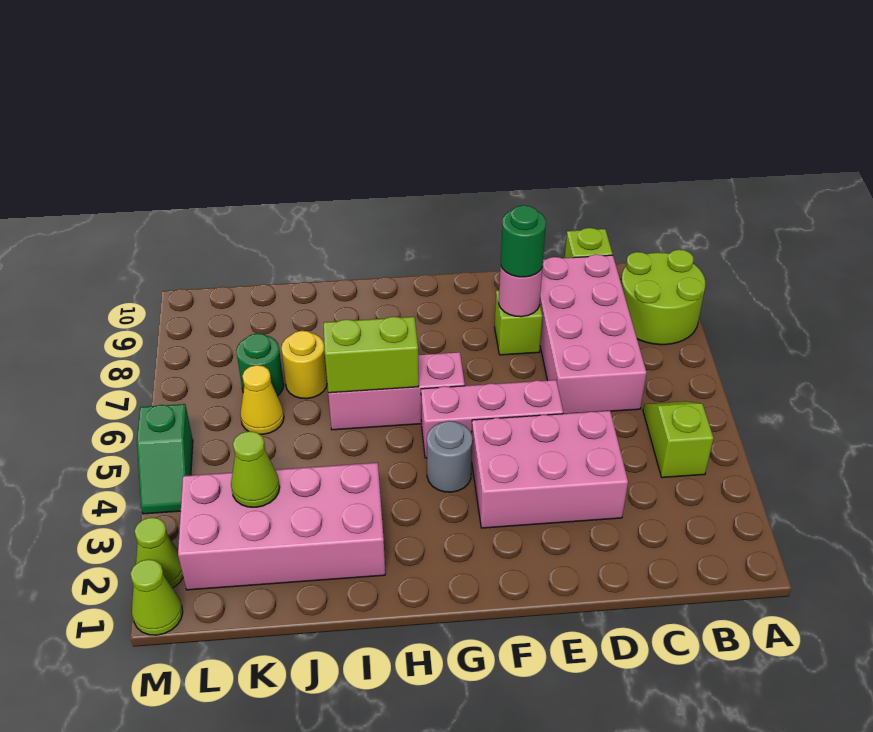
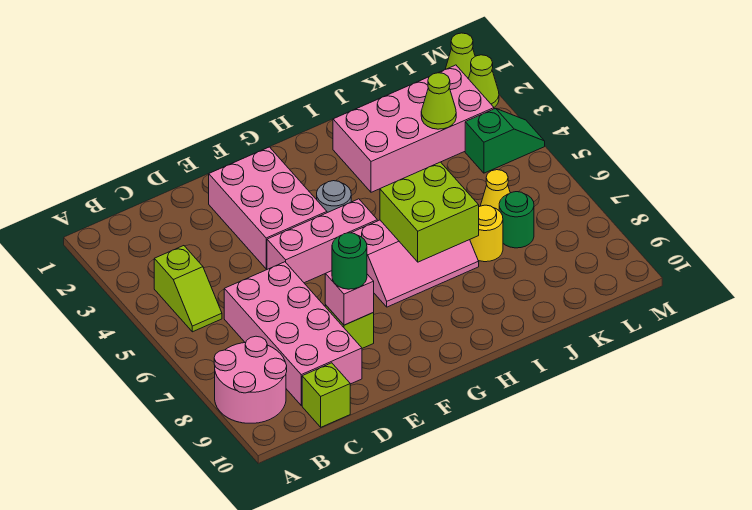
lime round brick A8:B9 level 1 -> pink round brick A8:B9 level 1
pink brick D3:F4 level 1 -> pink brick E2:F4 level 1
pink round brick E8 level 2 -> pink brick E8 level 2
lime brick H6:I6 level 2 -> lime brick H6:I7 level 2
green slope M4:M5 level 1 top 5 -> green slope L4:M4 level 1 top L

